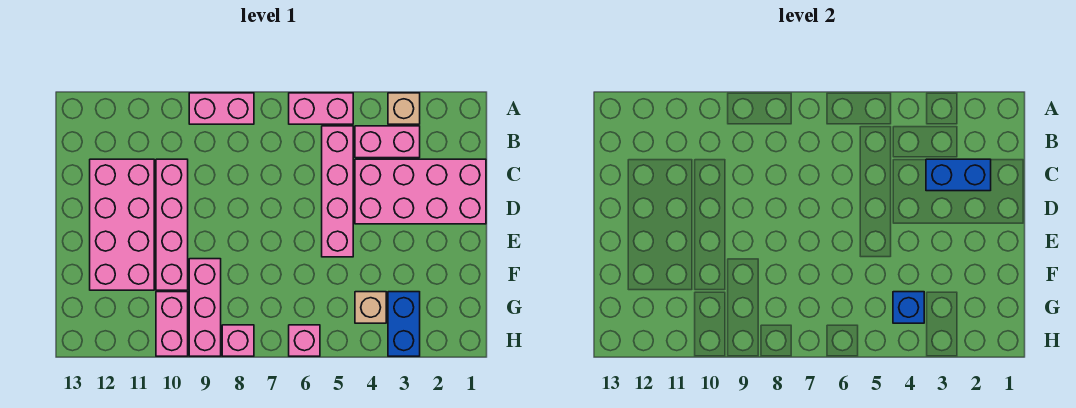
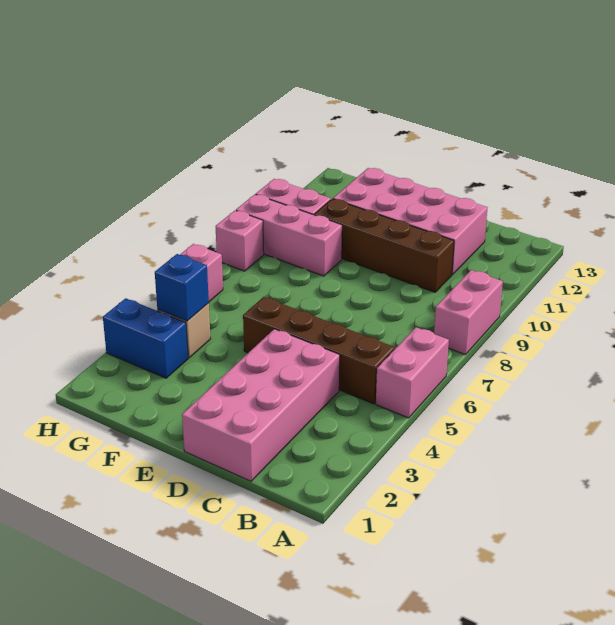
tan brick A3 level 1 -> none
pink brick B3:B4 level 1 -> none
pink brick B5:E5 level 1 -> brown brick B5:E5 level 1
blue brick C2:C3 level 2 -> none
pink brick C10:F10 level 1 -> brown brick C10:F10 level 1

